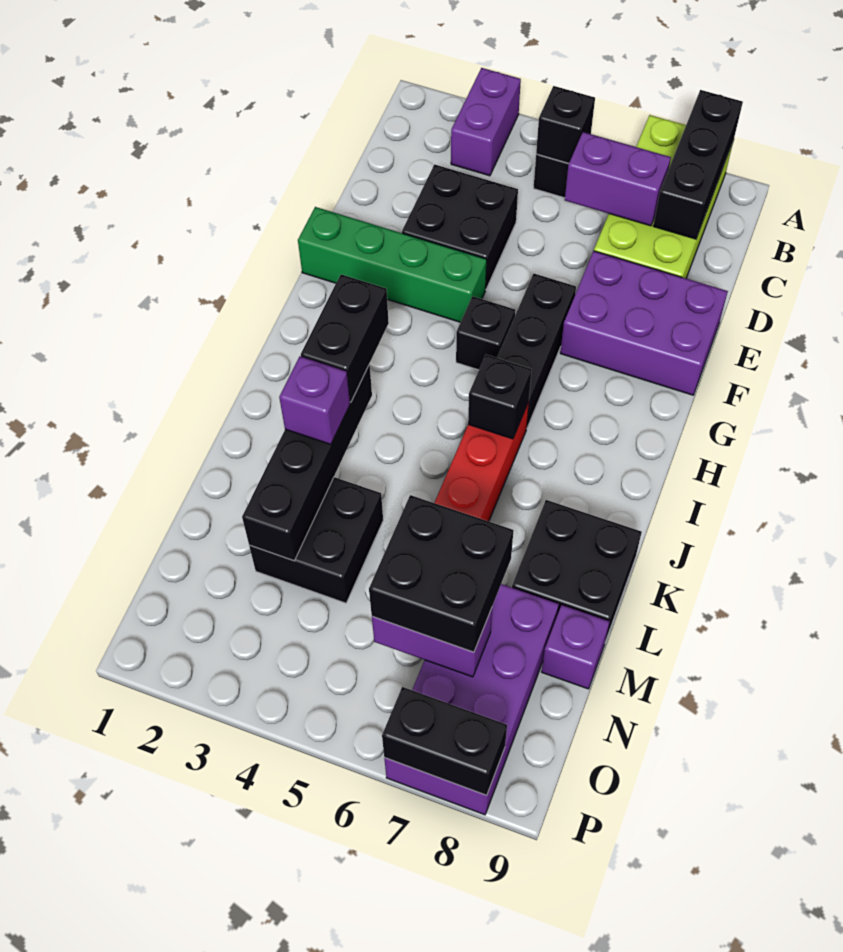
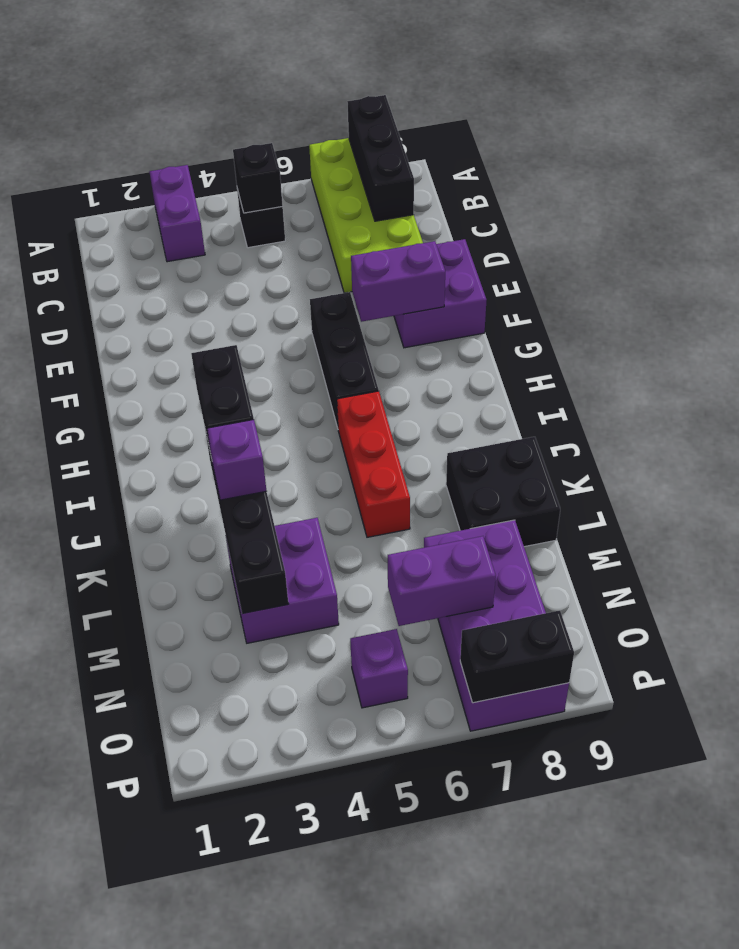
purple brick C6:C7 level 2 -> purple brick F7:F8 level 2
black brick D3:E4 level 1 -> none
purple brick E7:F9 level 1 -> purple brick E8:F9 level 1
green brick F1:F4 level 1 -> none
black brick G5 level 1 -> none
black brick I6 level 2 -> none
black brick L3:M4 level 1 -> purple brick L3:M4 level 1
black brick M6:N7 level 3 -> none
purple brick M9 level 1 -> purple brick O5 level 1

